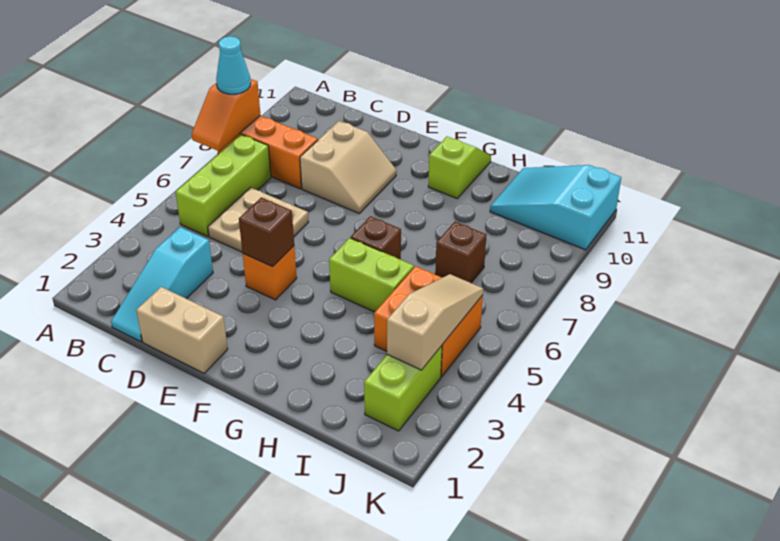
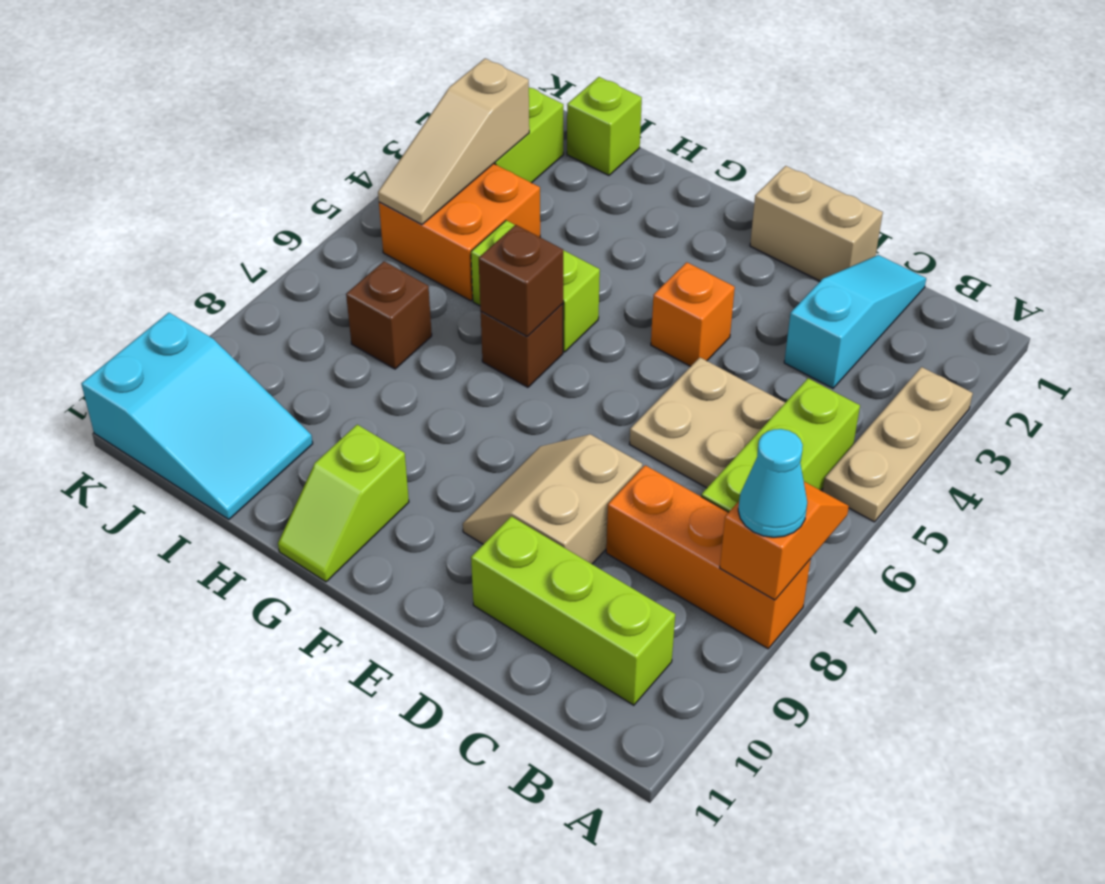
none -> tan plate A3:A5 level 1
none -> lime brick B10:D10 level 1
brown brick E4 level 2 -> brown brick G6 level 2
none -> lime brick I1 level 1

